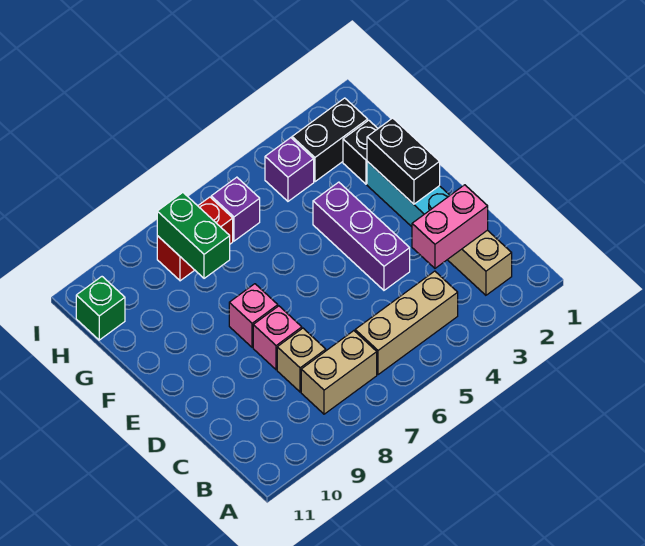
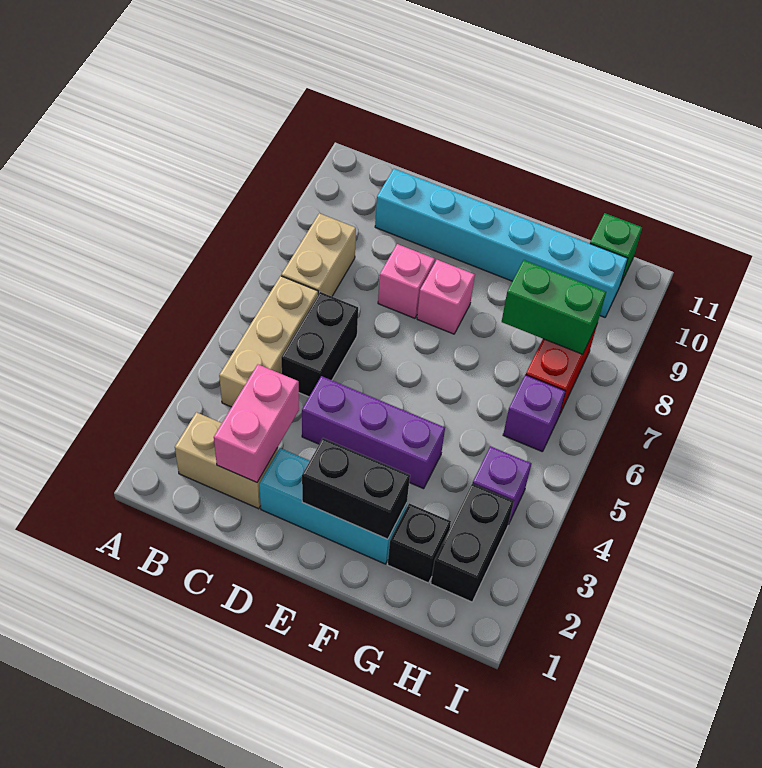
none -> black brick C5:C6 level 1
tan brick C8 level 1 -> none
none -> cyan brick C10:H10 level 1

